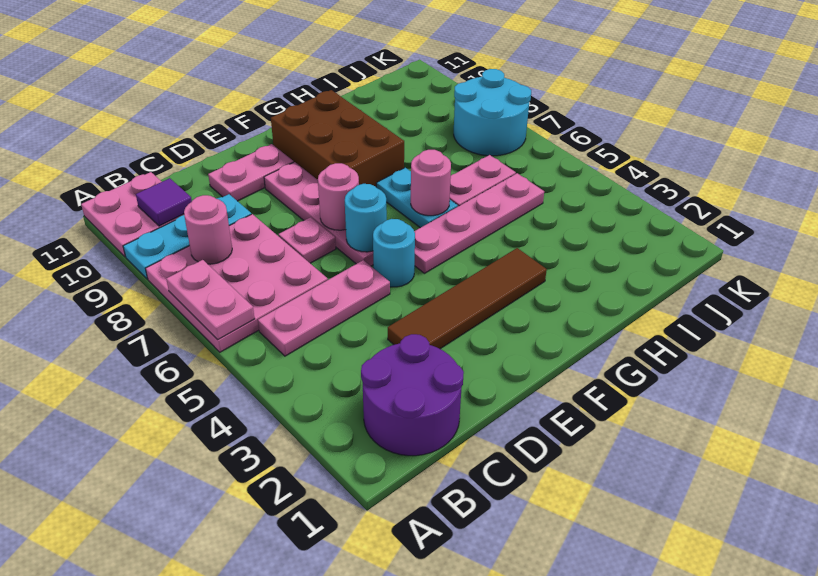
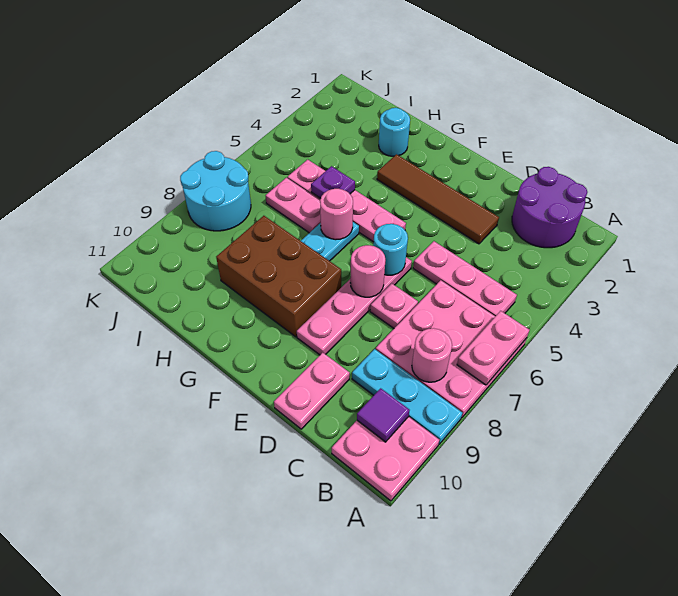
pink plate D10:E10 level 1 -> pink plate D10:D11 level 1
cyan round brick E5 level 1 -> cyan round brick H2 level 1
brown brick F8:G10 level 1 -> brown brick F8:H9 level 1
none -> purple plate H5 level 2

